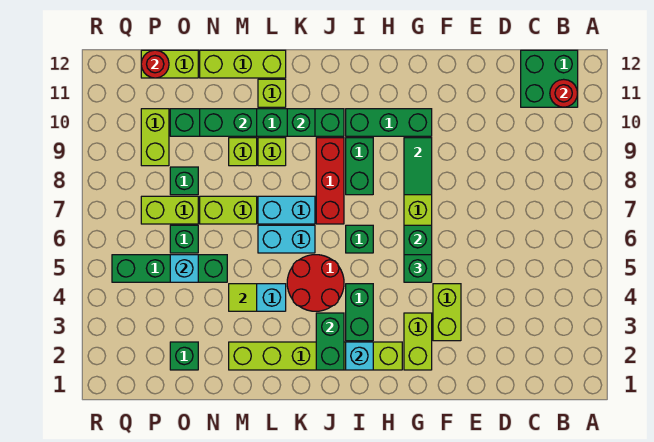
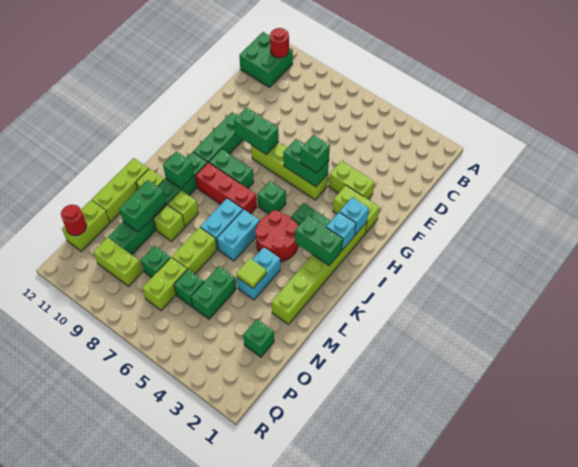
green tile G8:G9 level 2 -> green brick G8:G9 level 2
green brick N5:Q5 level 1 -> green brick N5:O5 level 1
cyan brick O5 level 2 -> cyan brick H2 level 2

